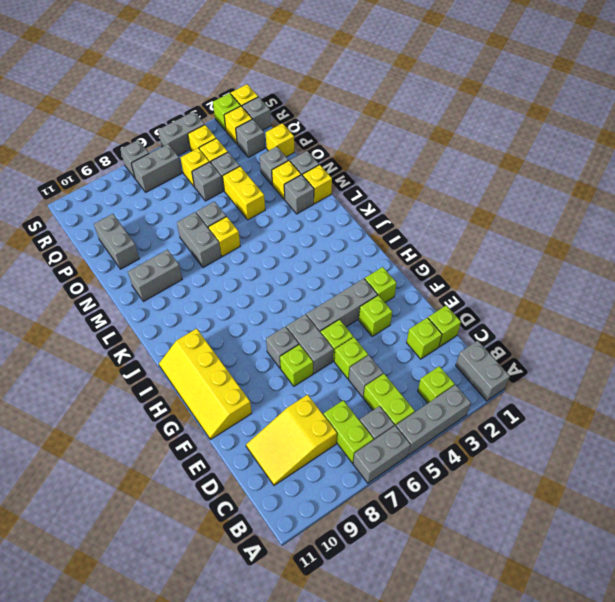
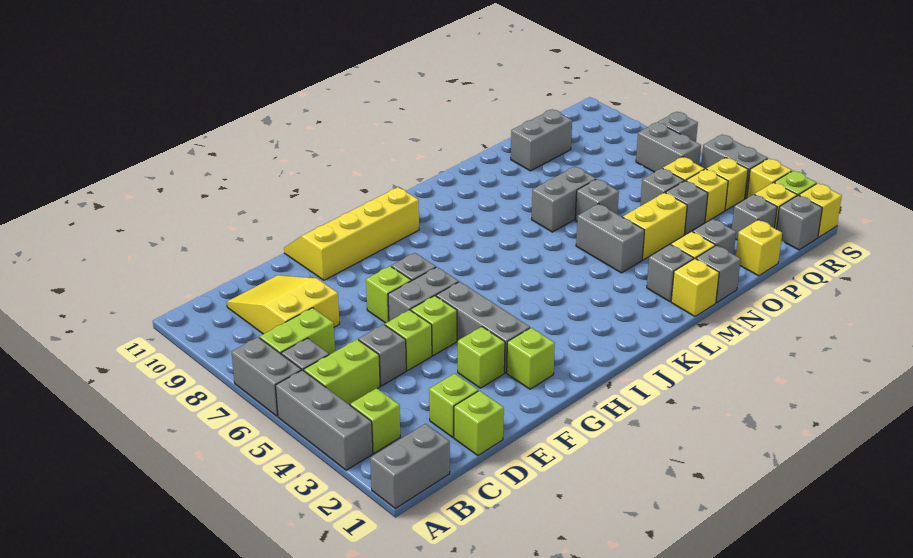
yellow brick M6 level 1 -> yellow brick S3 level 1
grey brick M9:M10 level 1 -> grey brick M4:M5 level 1

